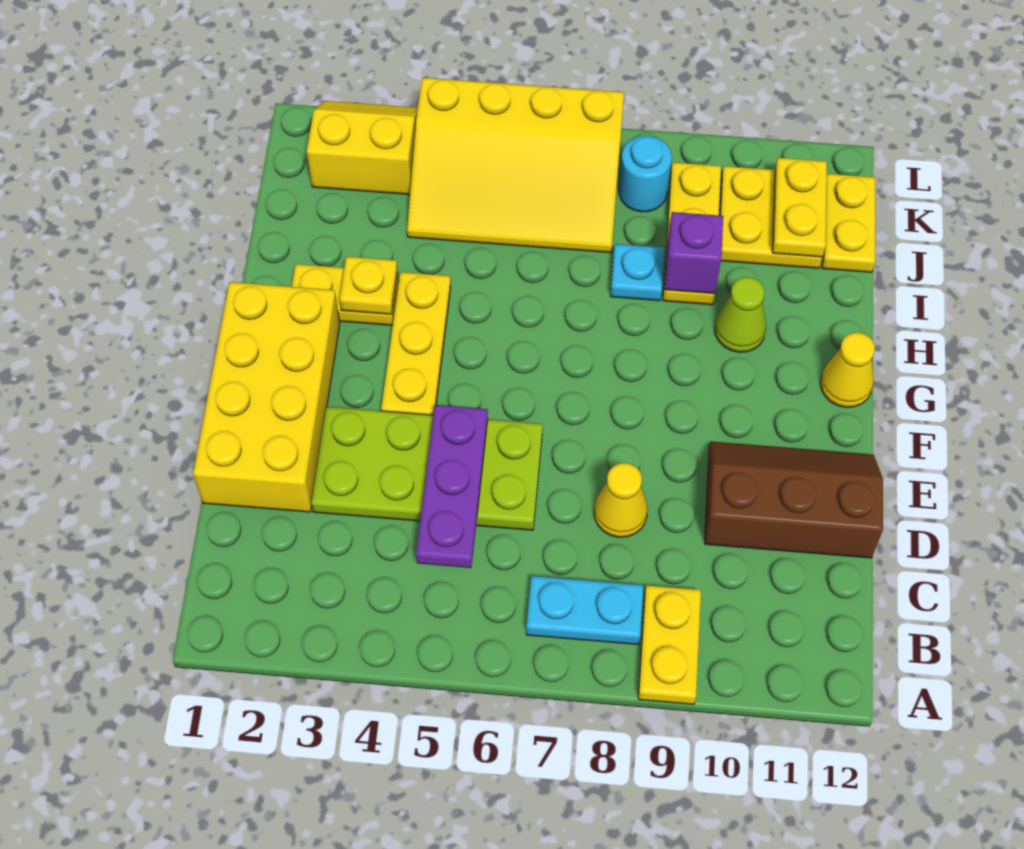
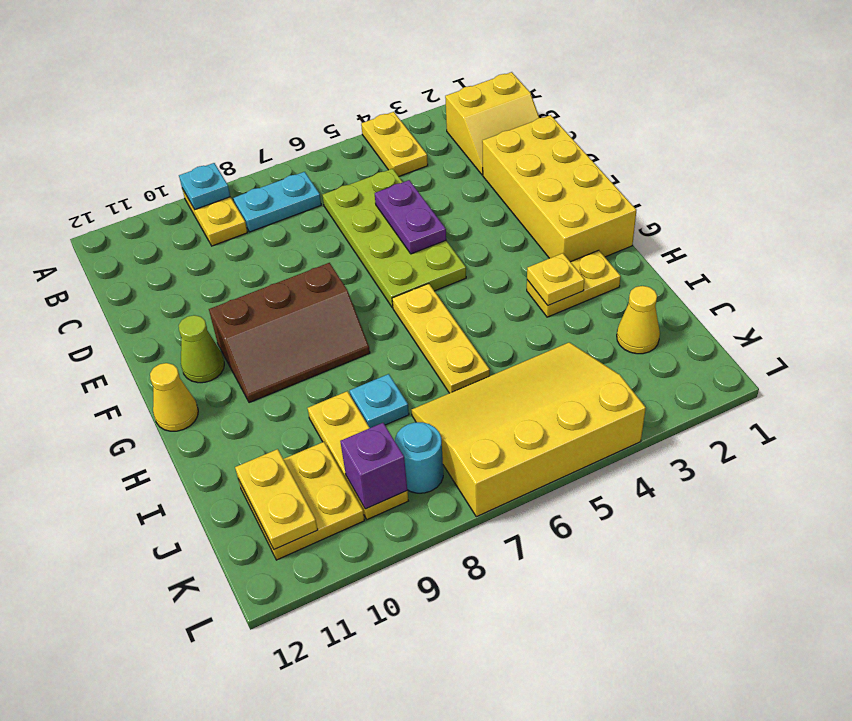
none -> cyan plate A9 level 2
purple plate C5:E5 level 2 -> purple plate D5:E5 level 2
lime plate D3:E6 level 1 -> lime plate C5:F6 level 1
yellow cone D8 level 1 -> yellow cone J2 level 1
brown slope D10:E12 level 1 top D -> brown slope F8:G10 level 1 top F
yellow plate F4:H4 level 1 -> yellow plate G6:I6 level 1
lime cone H10 level 1 -> lime cone F11 level 1
purple brick I9 level 2 -> purple brick K9 level 2
yellow plate J12:K12 level 1 -> yellow plate A4:B4 level 1
yellow slope K2:L3 level 1 top K -> yellow slope B1:C2 level 1 top B

